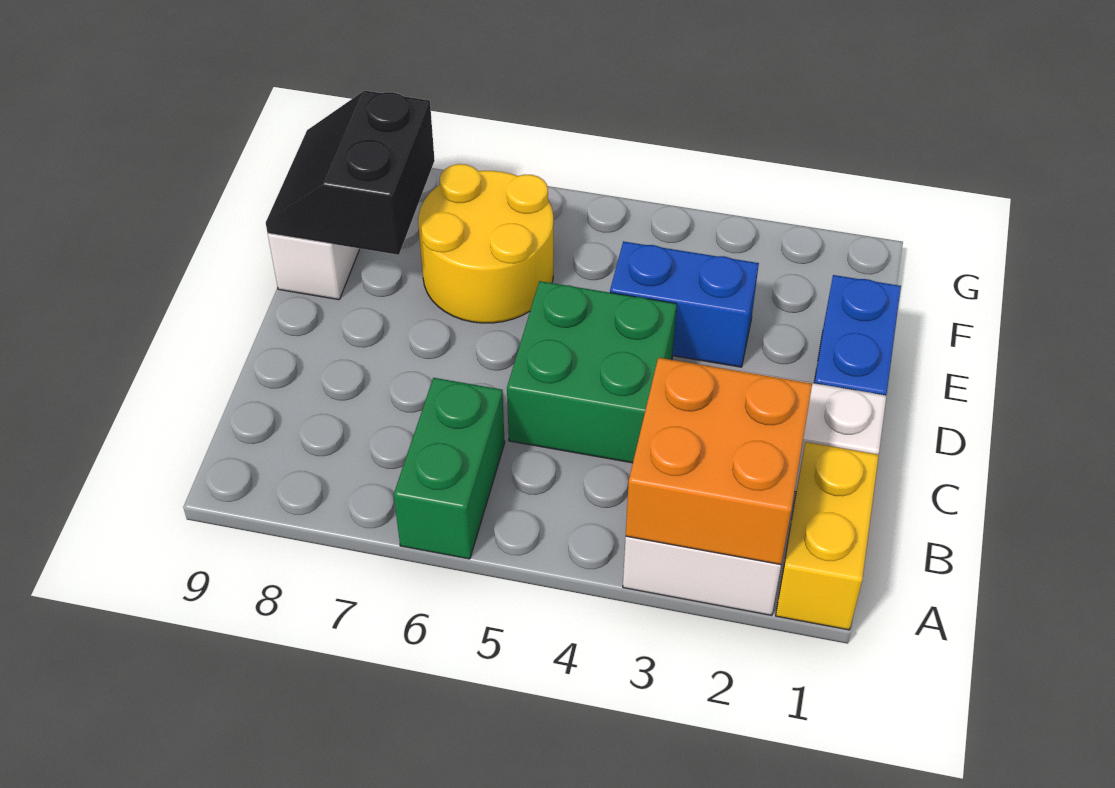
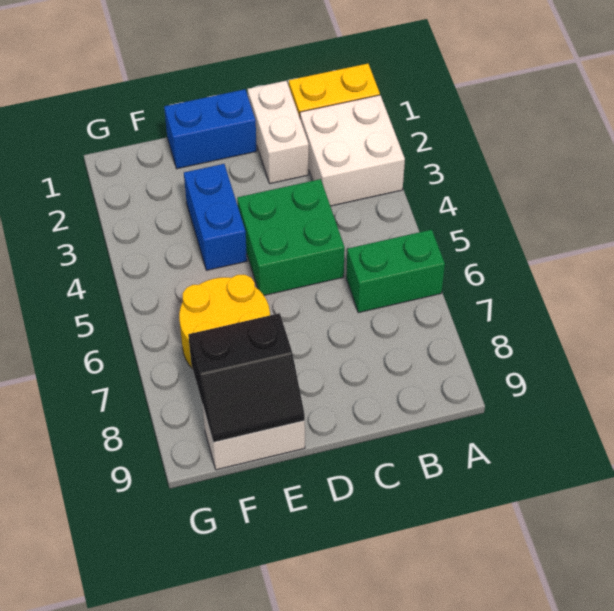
orange brick A2:B3 level 2 -> none

